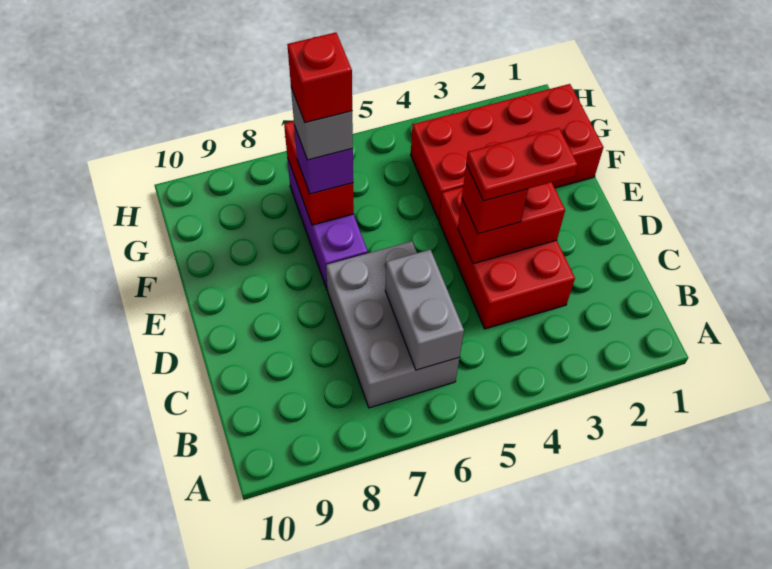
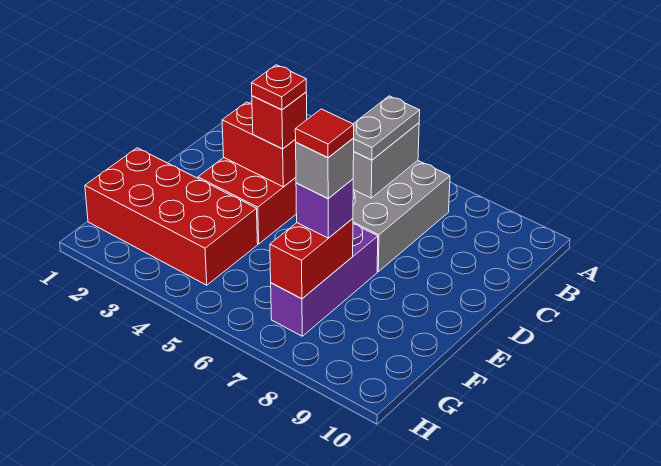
none -> grey plate B6:C6 level 3
red plate D3:D4 level 4 -> red plate D4 level 4
red brick F7 level 5 -> red tile F7 level 5

